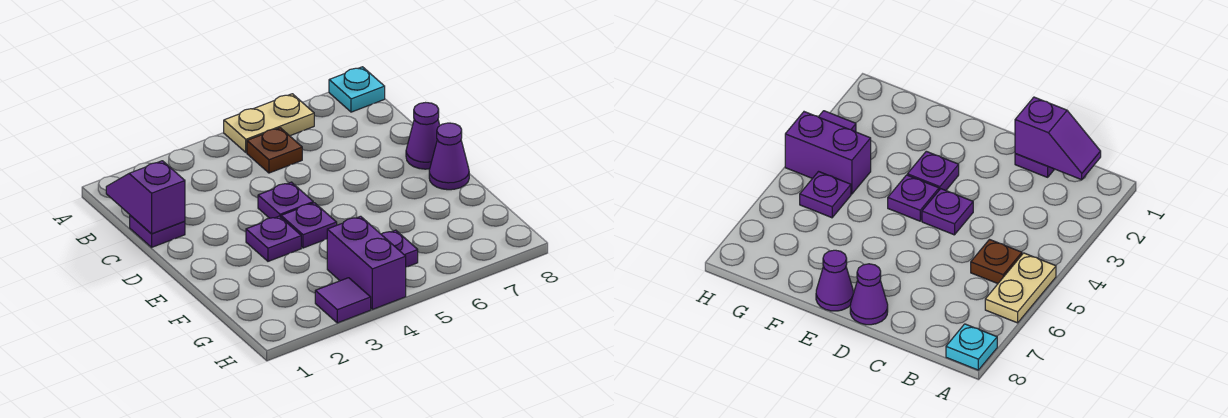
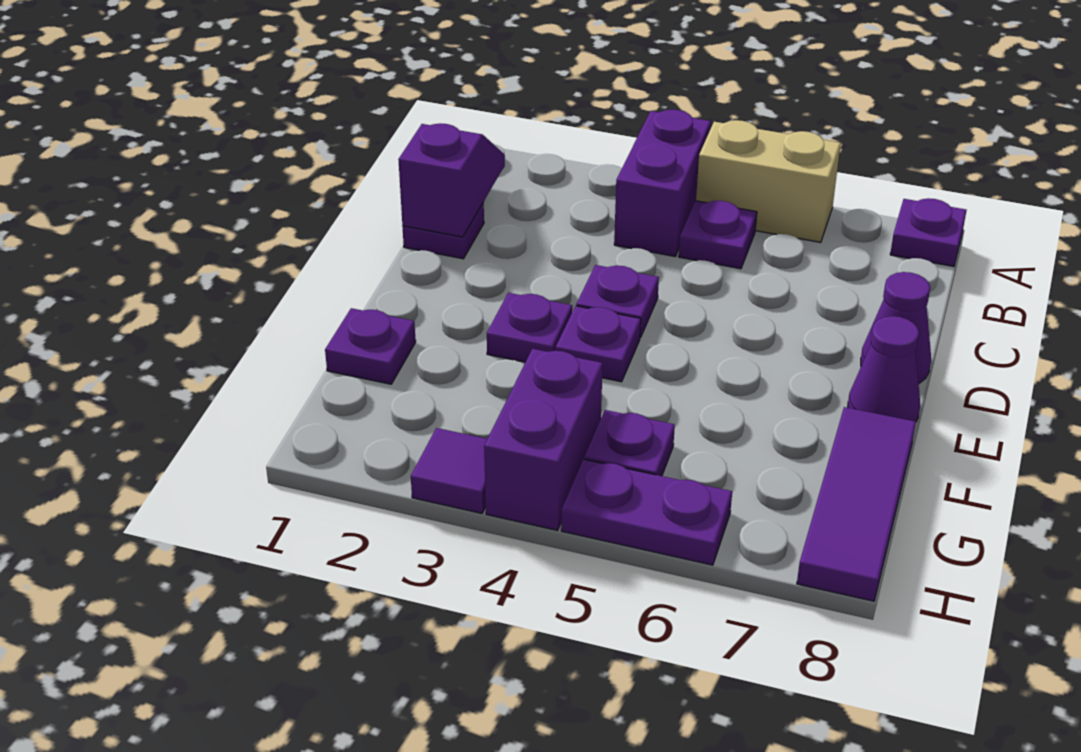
none -> purple brick A4:B4 level 1
tan plate A5:A6 level 1 -> tan brick A5:A6 level 1
cyan plate A8 level 1 -> purple plate A8 level 1
brown plate B5 level 1 -> purple plate B5 level 1
none -> purple plate F1 level 1
none -> purple tile F8:H8 level 1
none -> purple plate H5:H6 level 1

